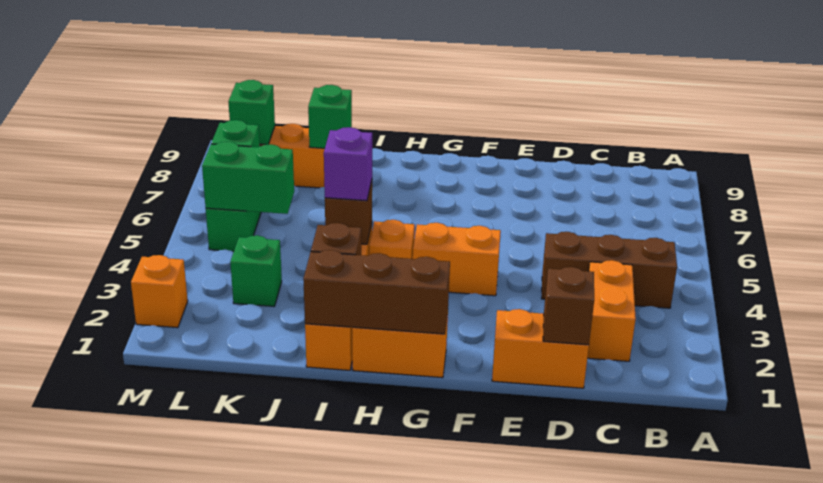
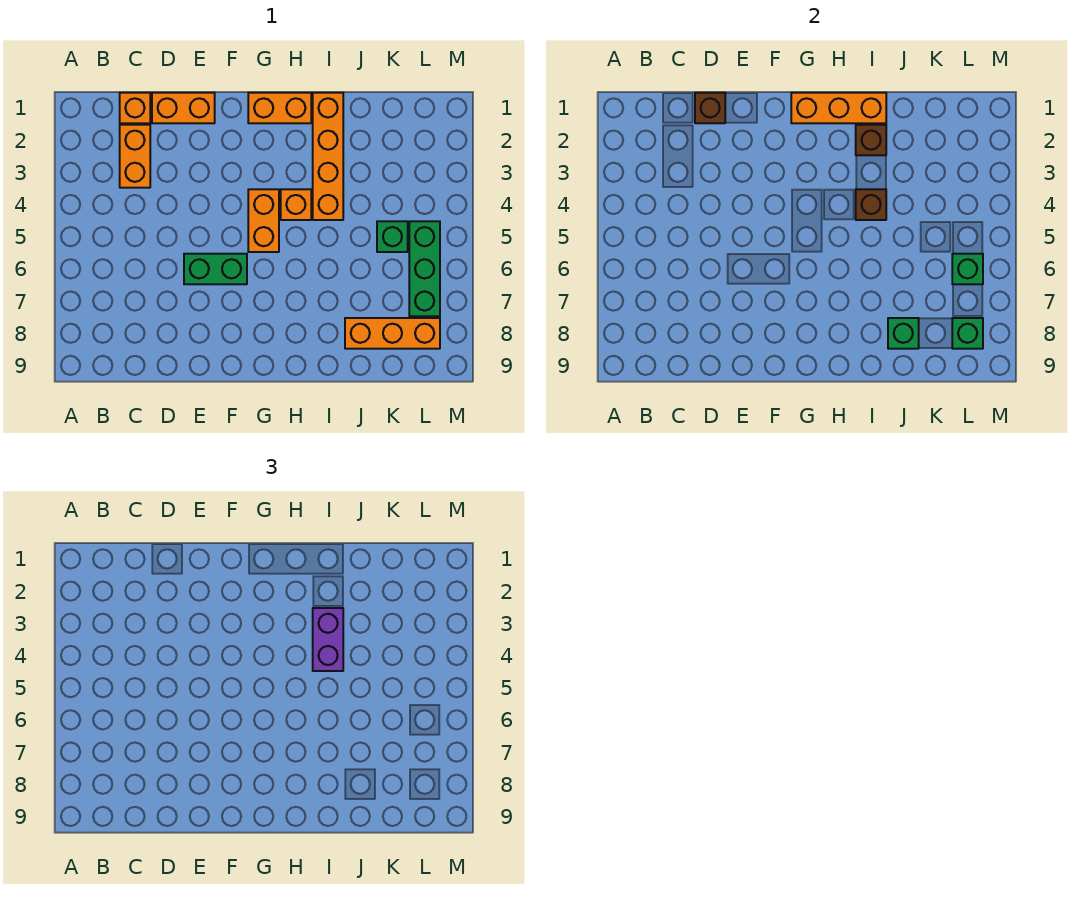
brown brick B4:D4 level 1 -> none
orange brick F4:G4 level 1 -> orange brick G4:G5 level 1
brown brick G1:I1 level 2 -> orange brick G1:I1 level 2
purple brick I4 level 3 -> purple brick I3:I4 level 3
green brick K3 level 1 -> green brick K5 level 1
green brick K5:L5 level 2 -> green brick E6:F6 level 1
orange brick M2 level 1 -> orange brick C1 level 1

